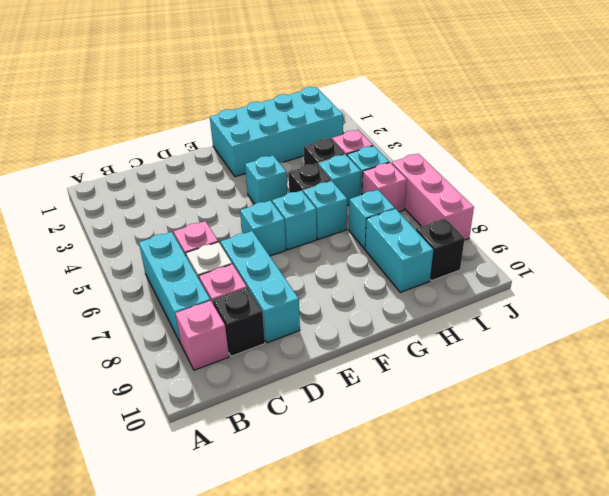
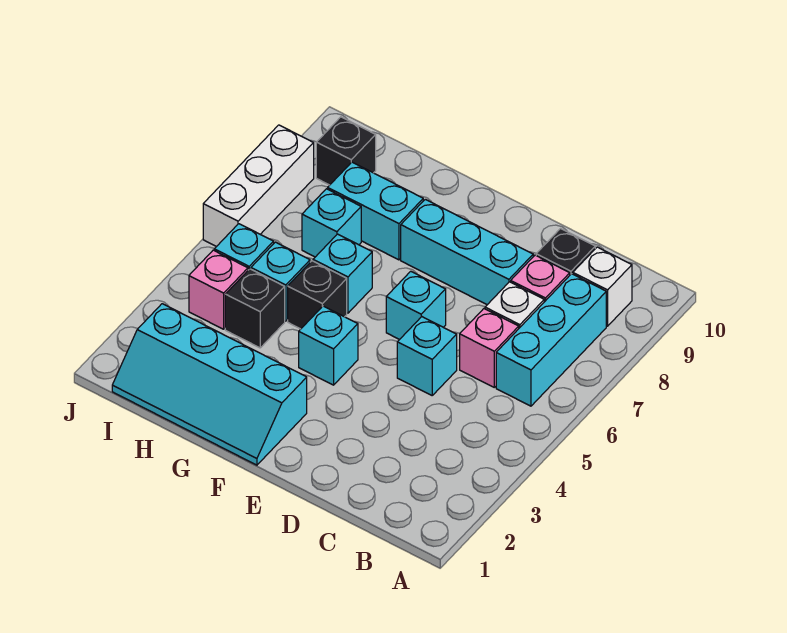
pink brick B9 level 1 -> white brick B9 level 1
cyan brick D7:D9 level 1 -> cyan brick D8:F8 level 1
cyan brick F1:I2 level 1 -> cyan slope F1:I2 level 1 top 2
cyan brick F6 level 1 -> cyan brick D5 level 1
cyan brick H8:H9 level 1 -> cyan brick G8:H8 level 1
pink brick I6 level 1 -> none
pink brick J6:J8 level 1 -> white brick J6:J8 level 1

